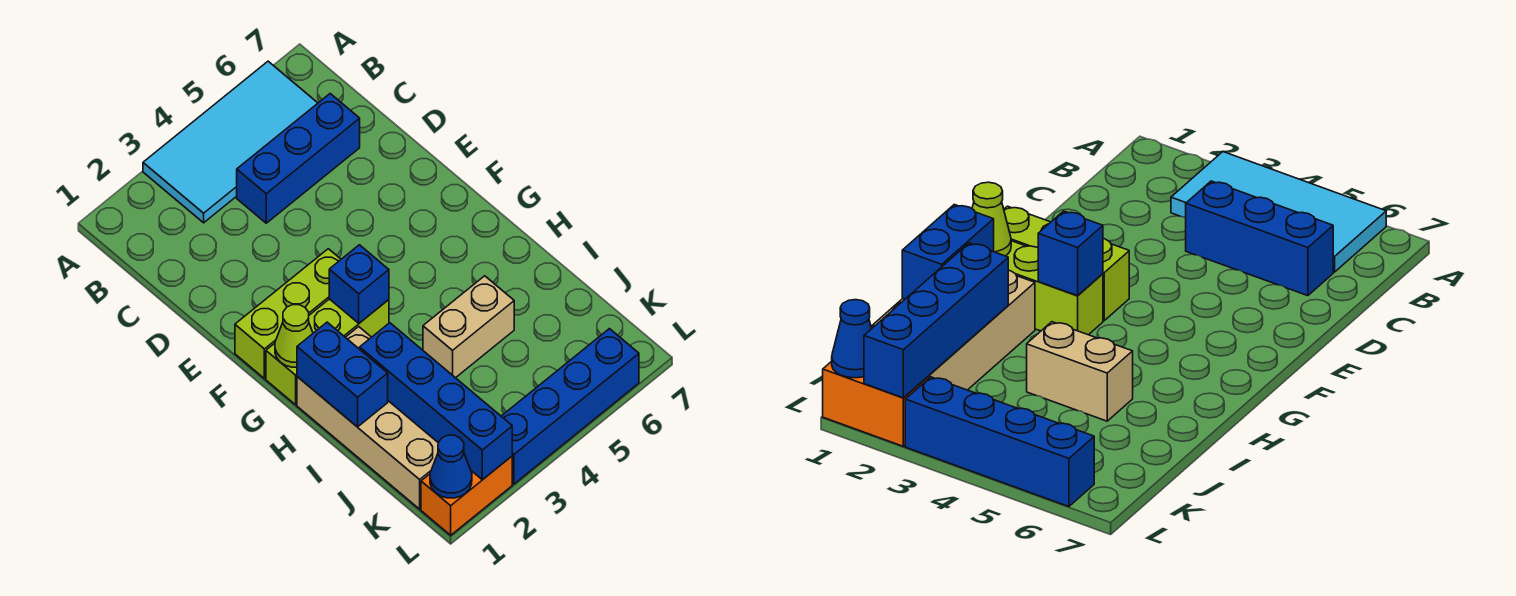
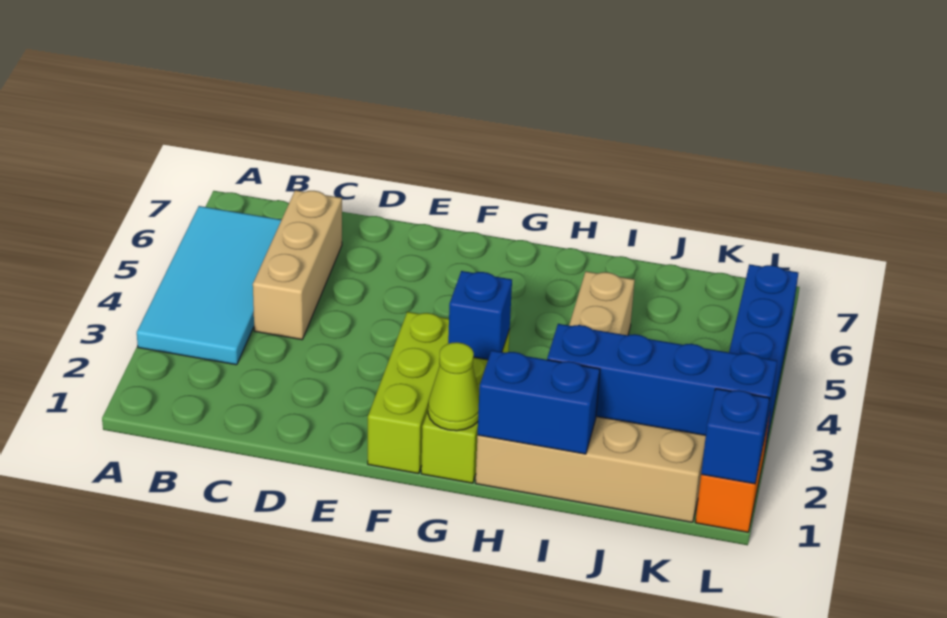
blue brick C4:C6 level 1 -> tan brick C4:C6 level 1
blue cone L1 level 2 -> blue brick L1 level 2

